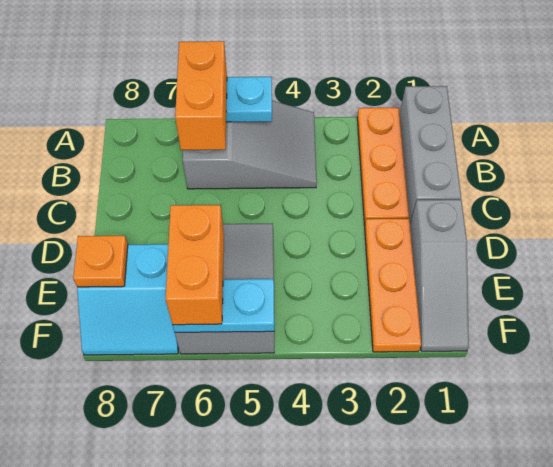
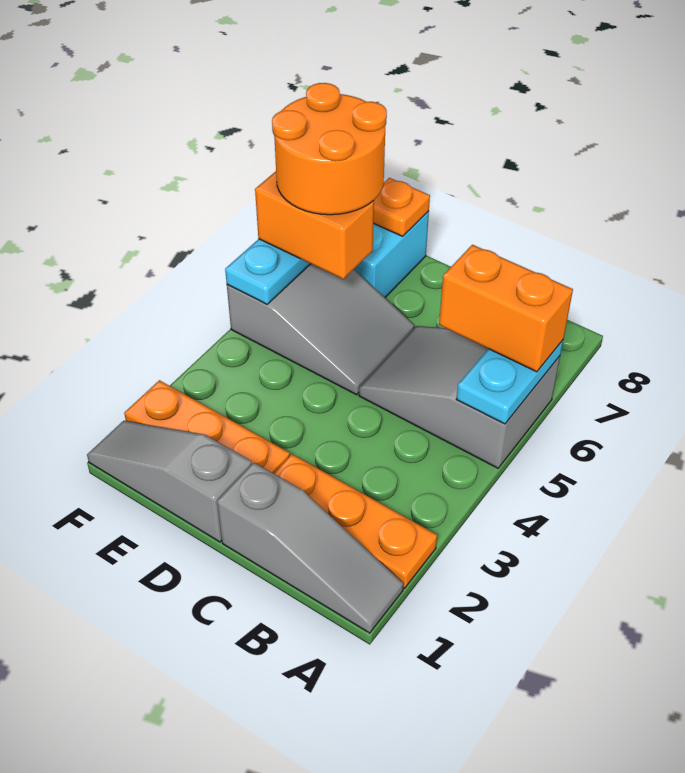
grey brick A1:C1 level 1 -> grey slope A1:C1 level 1 top C
grey slope A4:B6 level 1 top 6 -> grey slope A5:C6 level 1 top A
none -> orange round brick E6:F7 level 4

